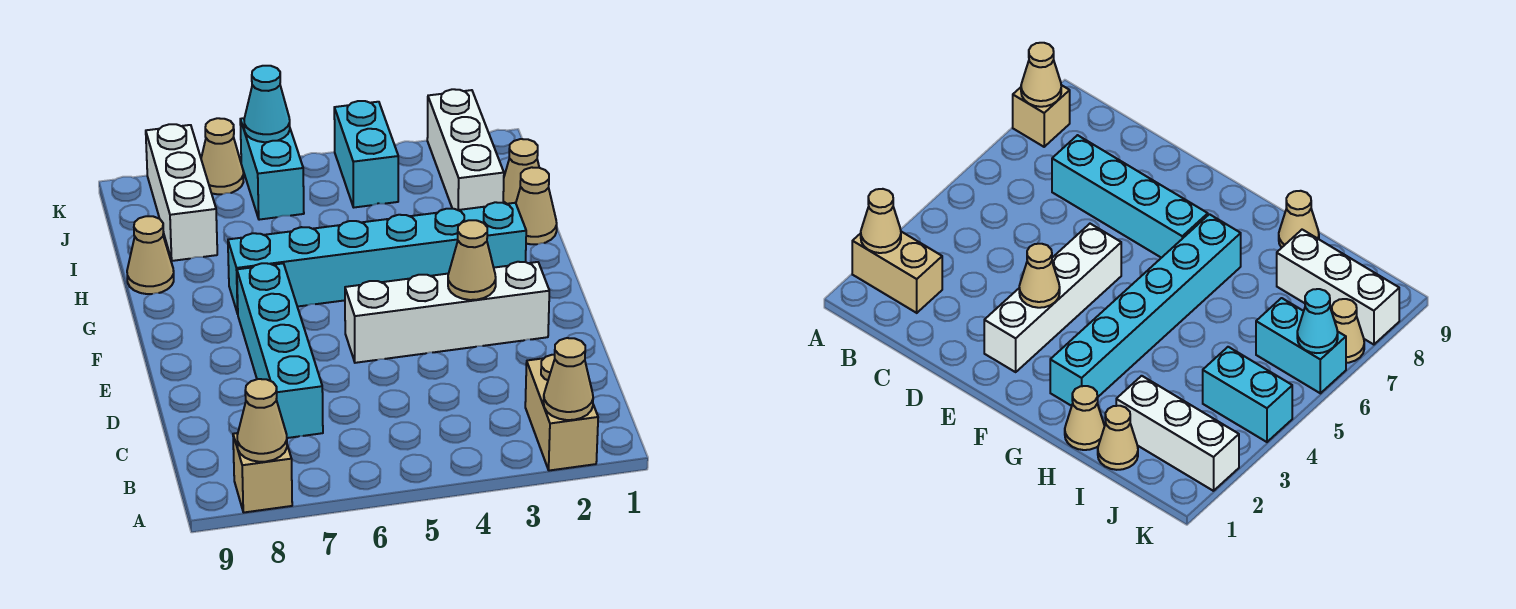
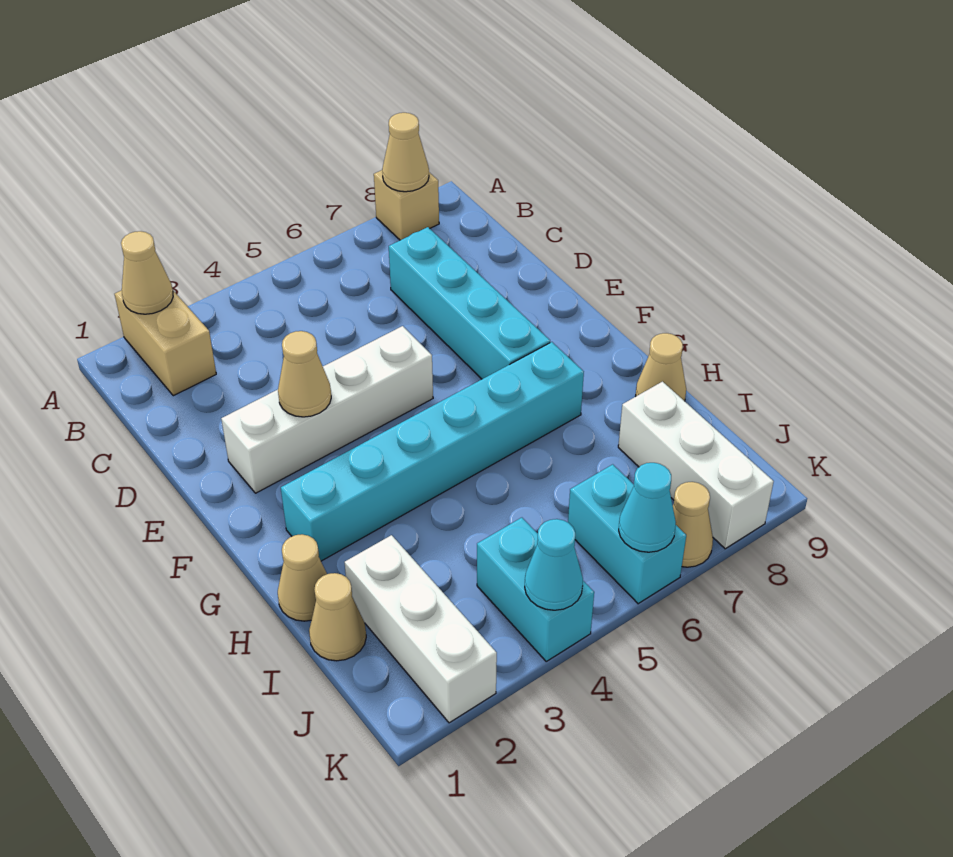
none -> cyan cone K4 level 2

